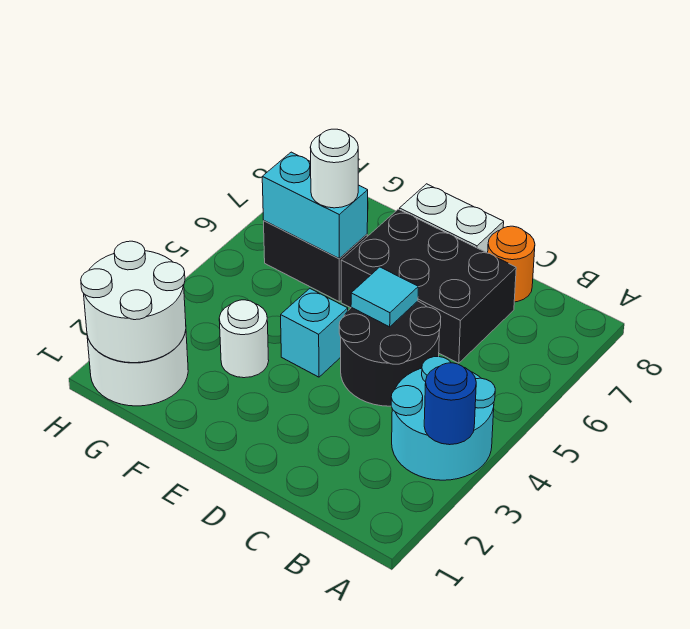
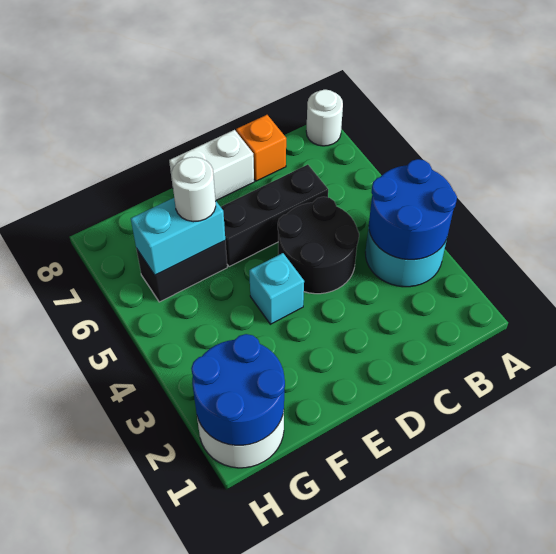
blue round brick A3 level 2 -> blue round brick A3:B4 level 2
black brick C6:E7 level 1 -> black brick C6:E6 level 1
orange round brick C8 level 1 -> orange brick C8 level 1
cyan tile D5 level 2 -> none
white round brick F3 level 1 -> white round brick A8 level 1
white round brick G1:H2 level 2 -> blue round brick G1:H2 level 2

